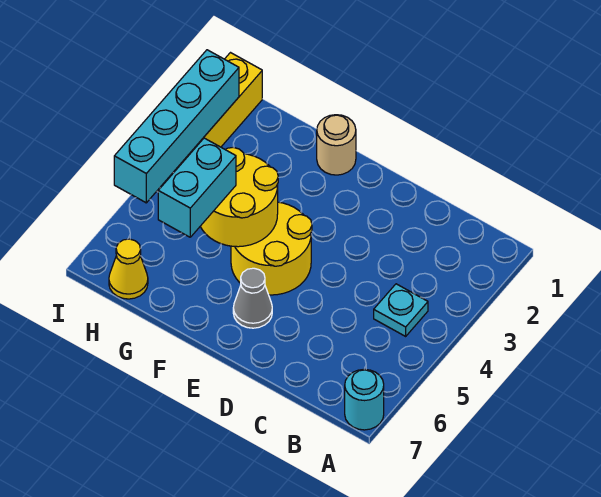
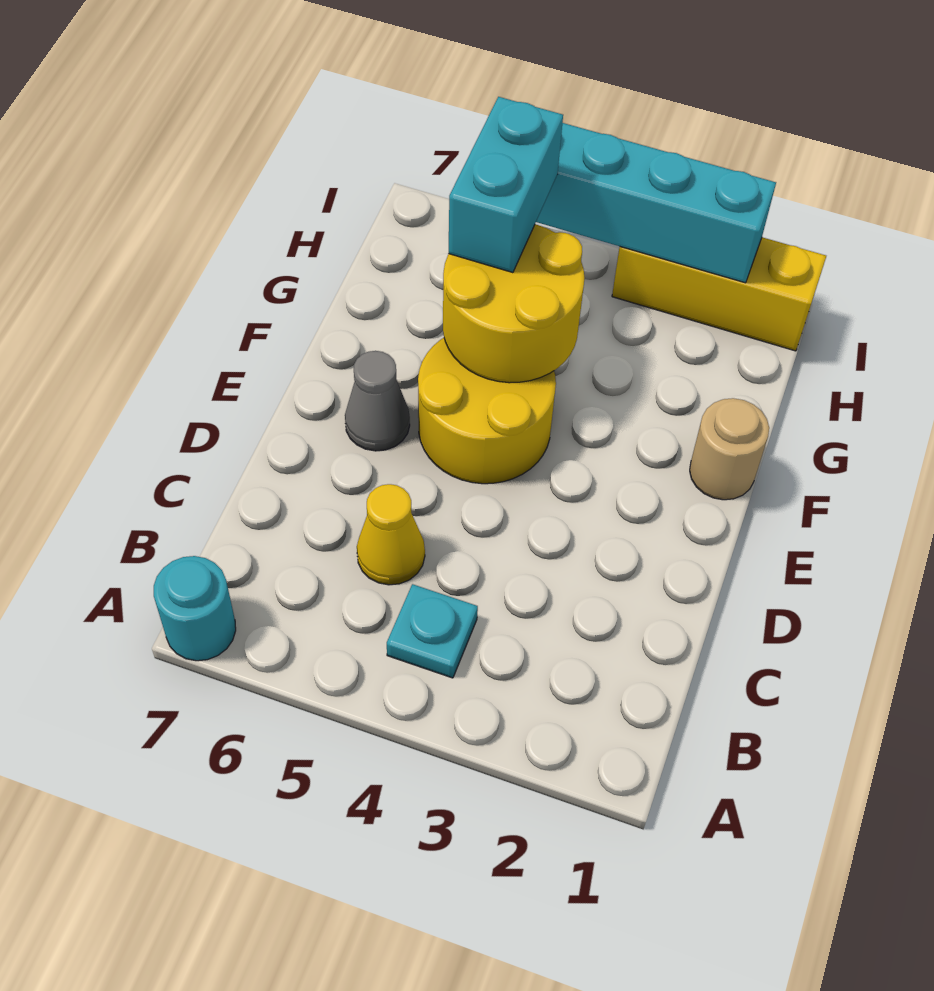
cyan brick G5:G6 level 3 -> cyan brick G5:H5 level 3
yellow cone H7 level 1 -> yellow cone C5 level 1

